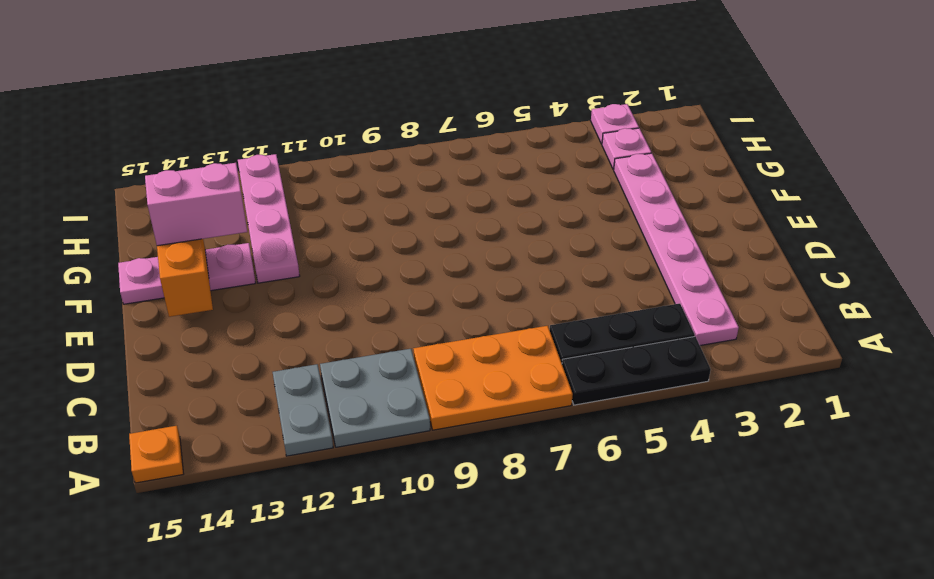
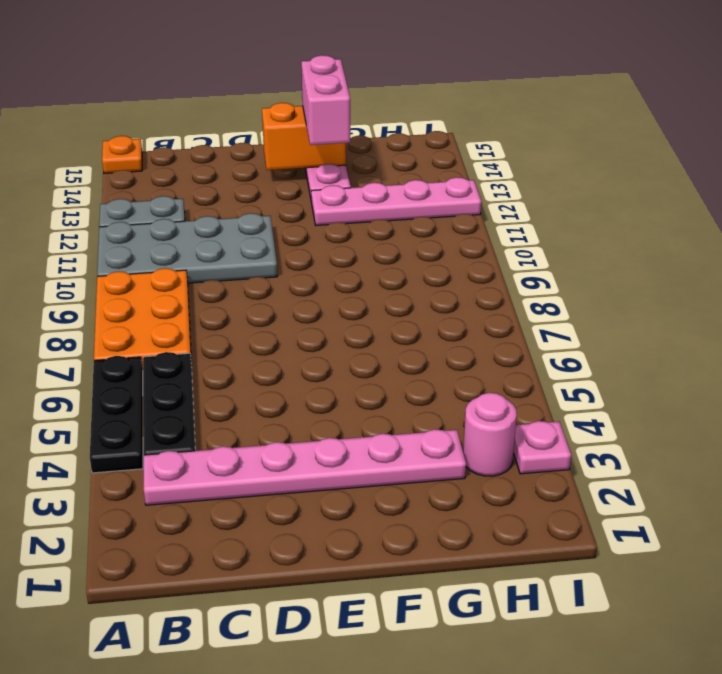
grey plate A10:B11 level 1 -> grey plate A10:D11 level 1
pink plate H3 level 1 -> pink round brick H3 level 1

